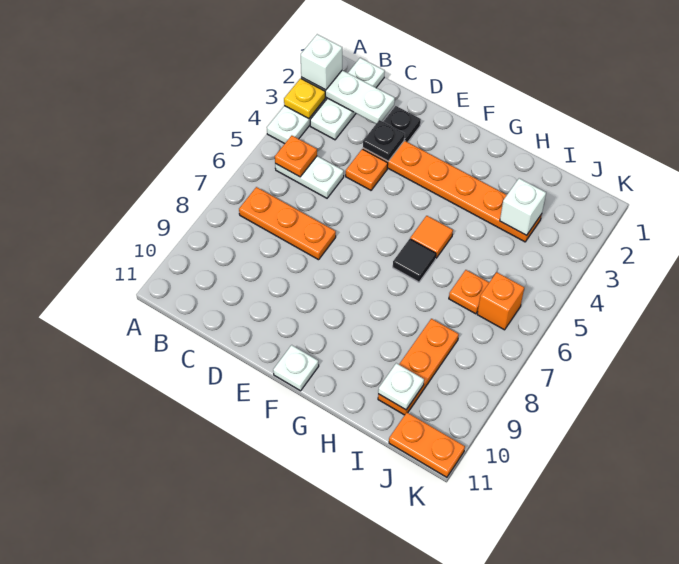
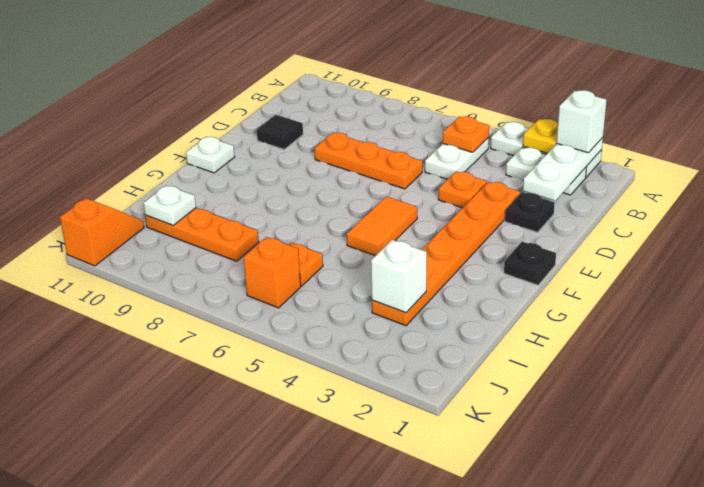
white plate B1:B3 level 1 -> white plate B2:B3 level 1
orange plate B7:D7 level 1 -> orange plate D6:D8 level 1
black plate D3 level 2 -> black plate F1 level 1
orange tile G5 level 1 -> orange tile F5:G5 level 1
black tile G6 level 1 -> black tile D10 level 1
orange plate J11:K11 level 1 -> orange slope J11:K11 level 1 top K

